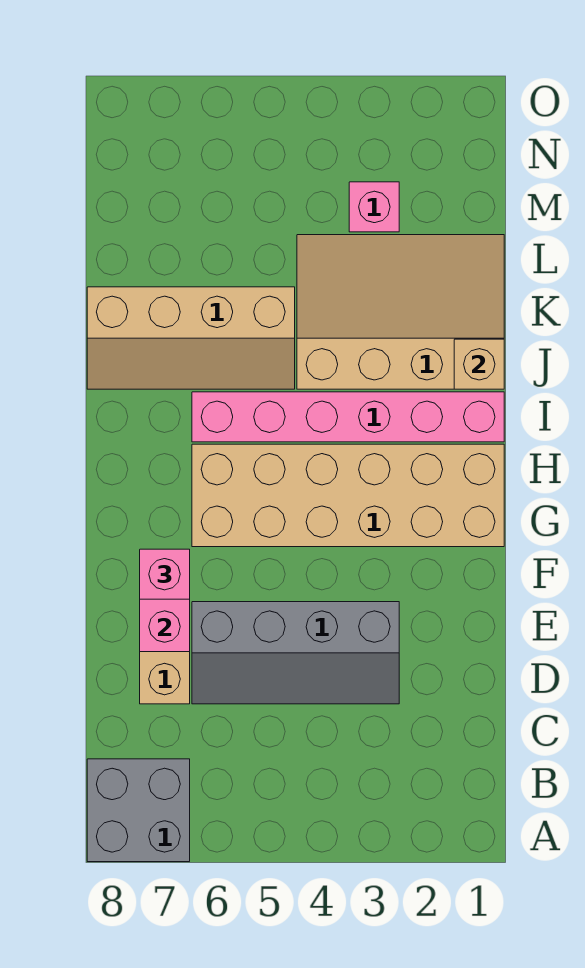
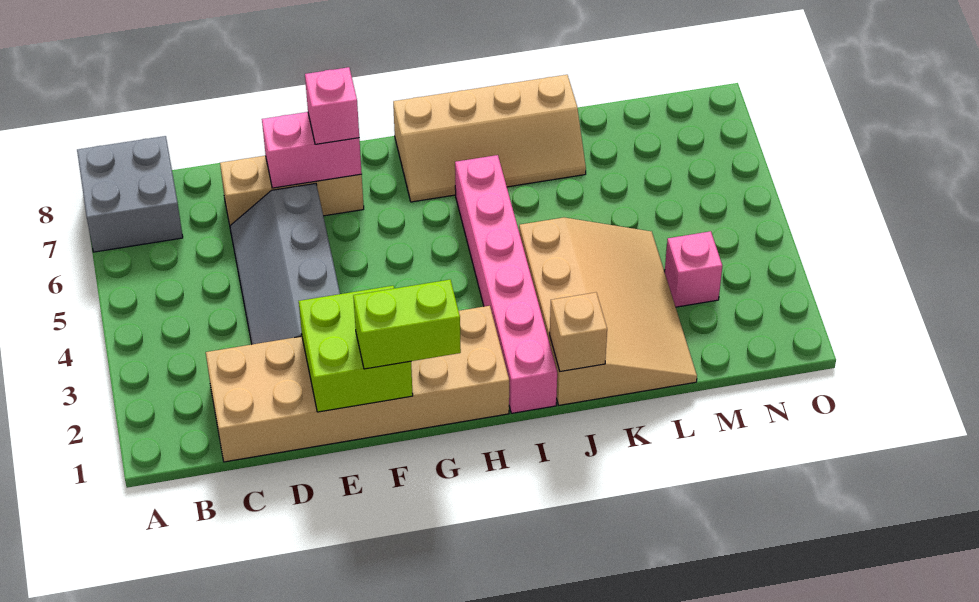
none -> lime brick E1:F2 level 2
none -> lime brick F1:G1 level 3
tan brick G1:H6 level 1 -> tan brick C1:H2 level 1
tan slope J5:K8 level 1 top K -> tan slope H7:K8 level 1 top 8

